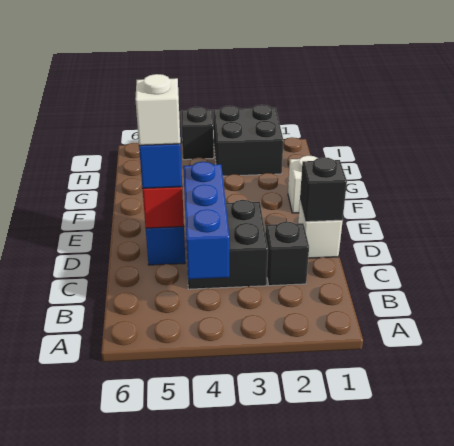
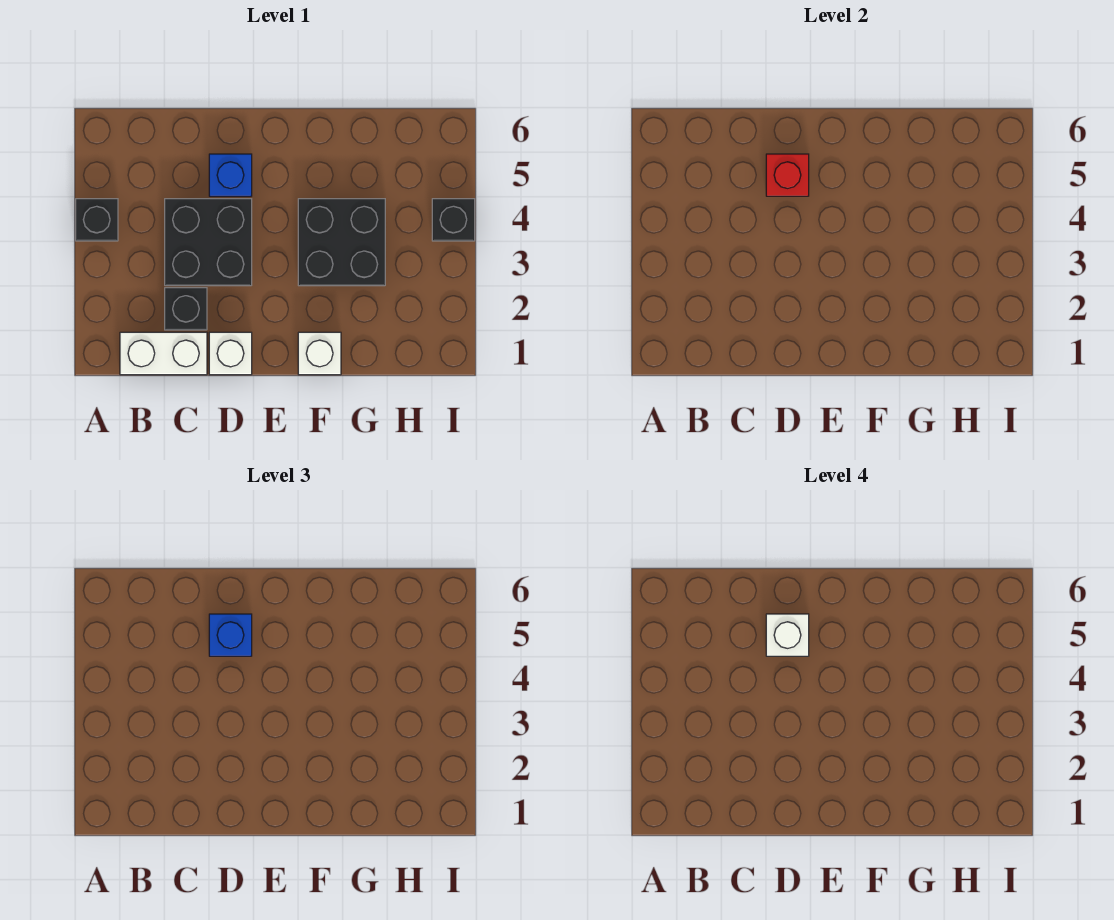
none -> white brick B1:C1 level 1
blue brick B4:D4 level 2 -> none
black brick D1 level 2 -> black brick A4 level 1
black brick H2:I3 level 1 -> black brick F3:G4 level 1

